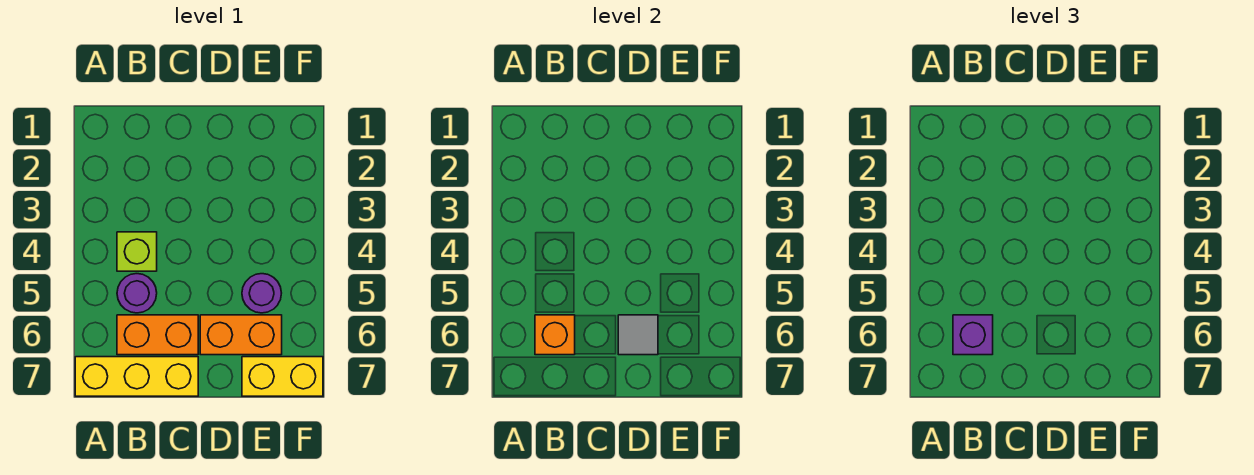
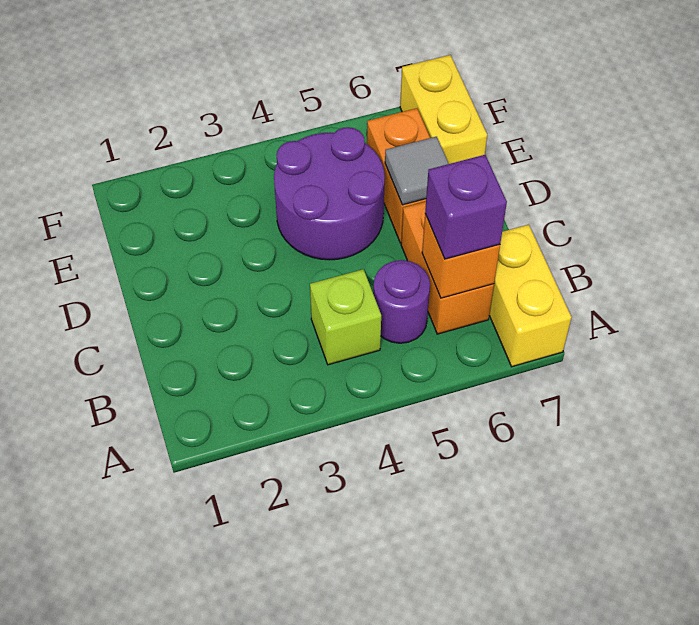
yellow brick A7:C7 level 1 -> yellow brick A7:B7 level 1
purple round brick E5 level 1 -> purple round brick D4:E5 level 1

